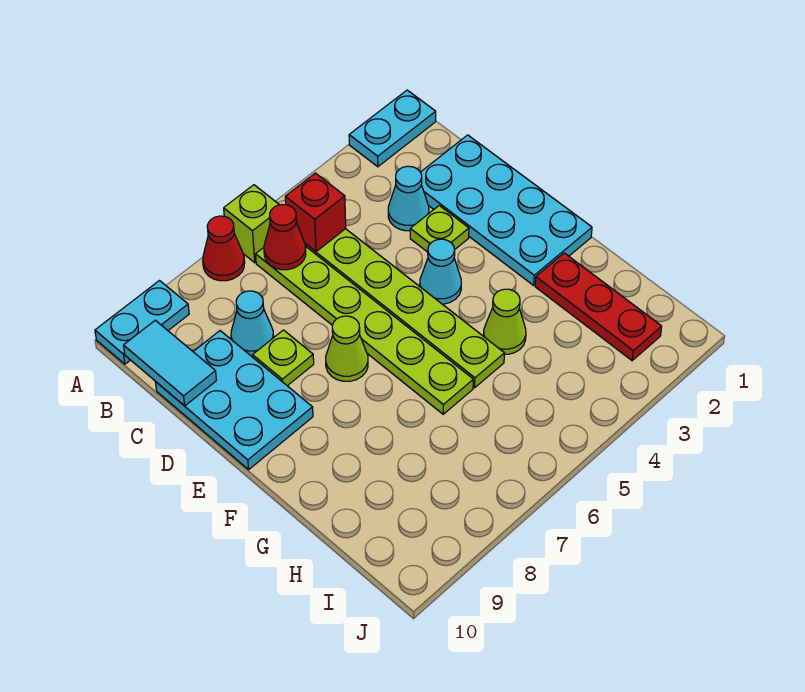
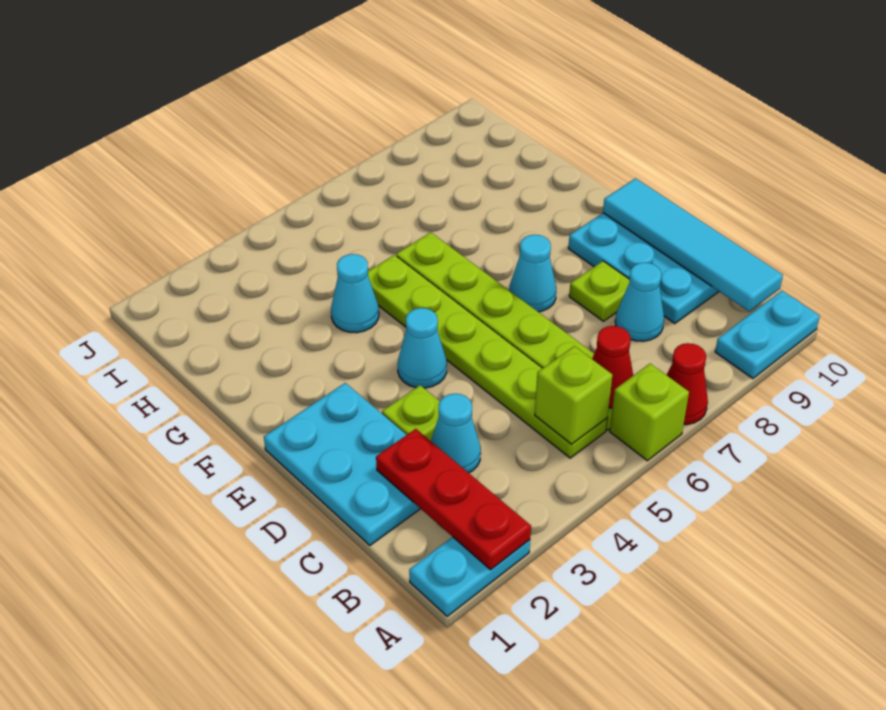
red brick B5 level 2 -> lime brick B5 level 2
cyan tile B10:C10 level 2 -> cyan tile B10:E10 level 2
cyan plate C1:F2 level 1 -> cyan plate C1:E2 level 1
lime cone E7 level 1 -> cyan cone E7 level 1
red plate G2:I2 level 1 -> red plate A2:C2 level 2
lime cone G4 level 1 -> cyan cone G4 level 1

